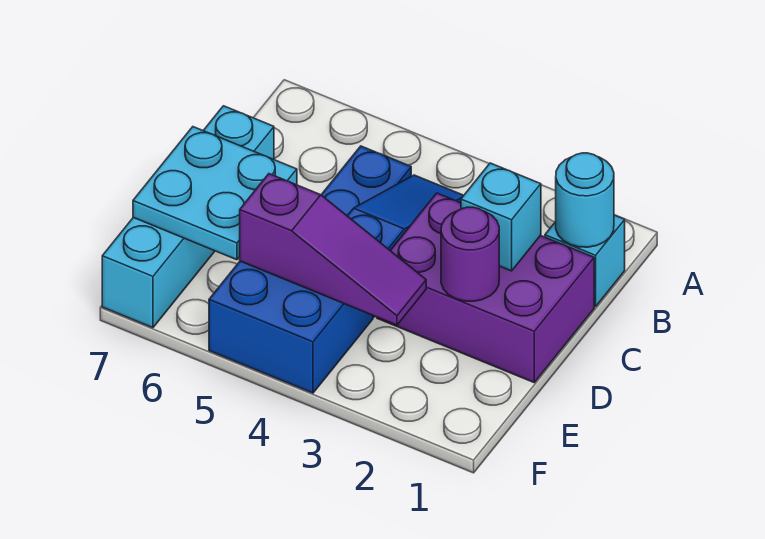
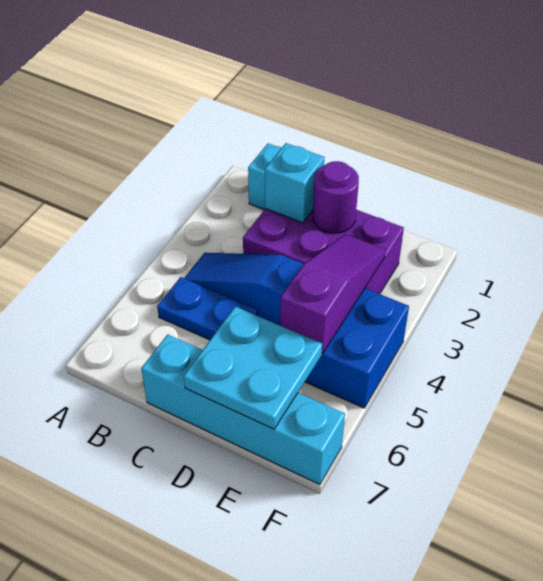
cyan round brick B1 level 2 -> none
purple brick C1:D3 level 1 -> purple brick C2:E3 level 1

